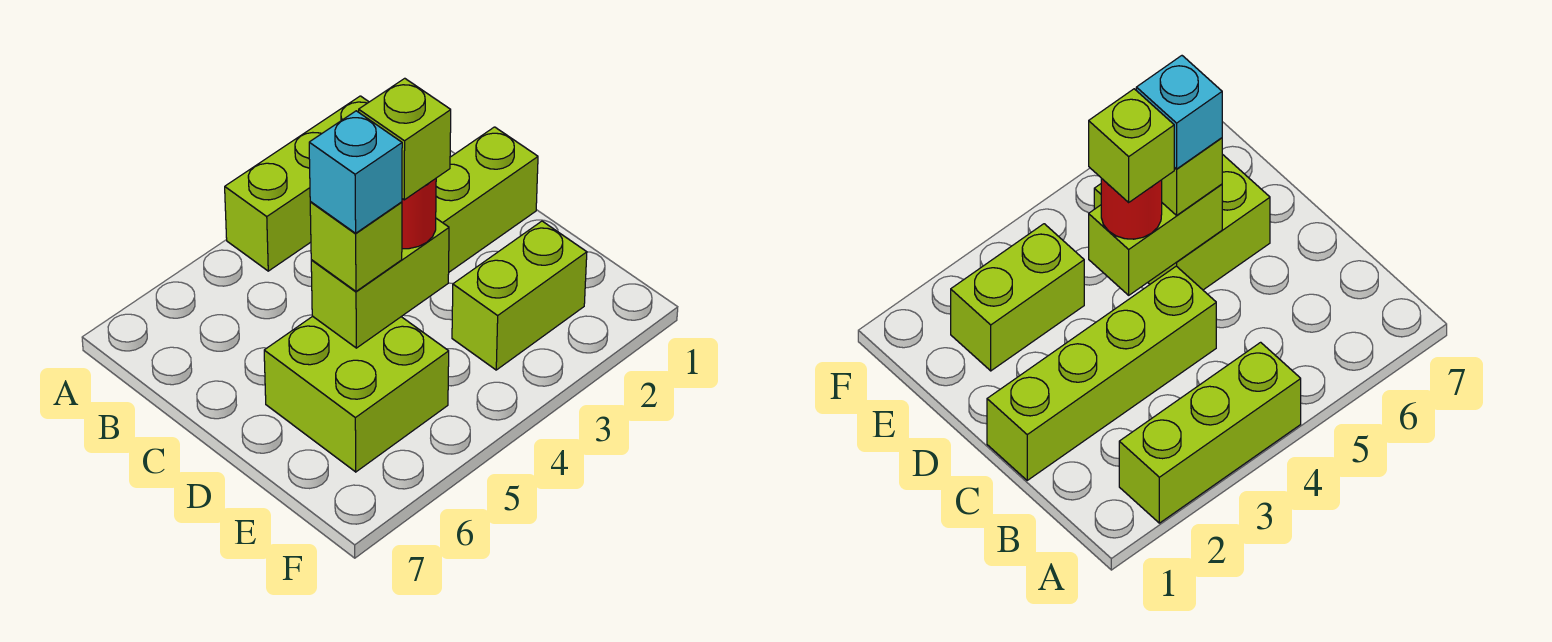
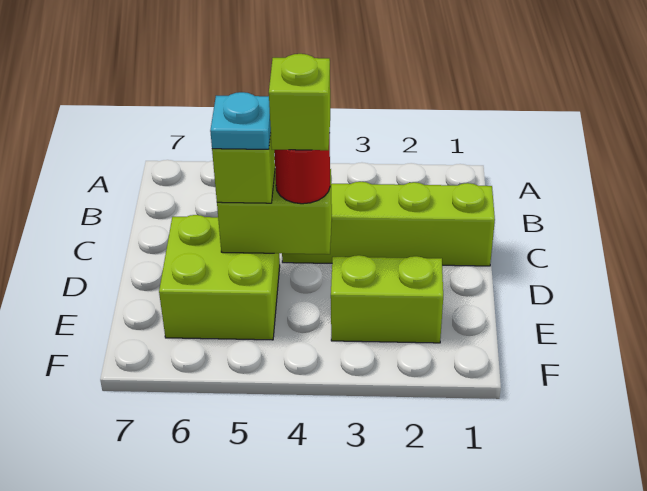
lime brick A2:A4 level 1 -> none
cyan brick D5 level 4 -> cyan plate D5 level 4

